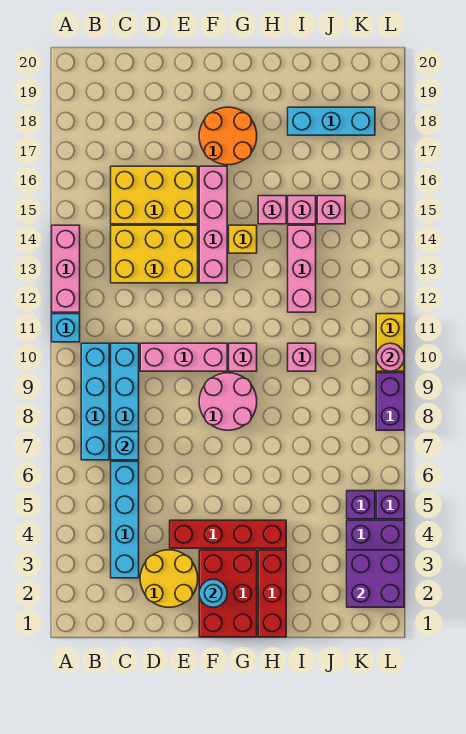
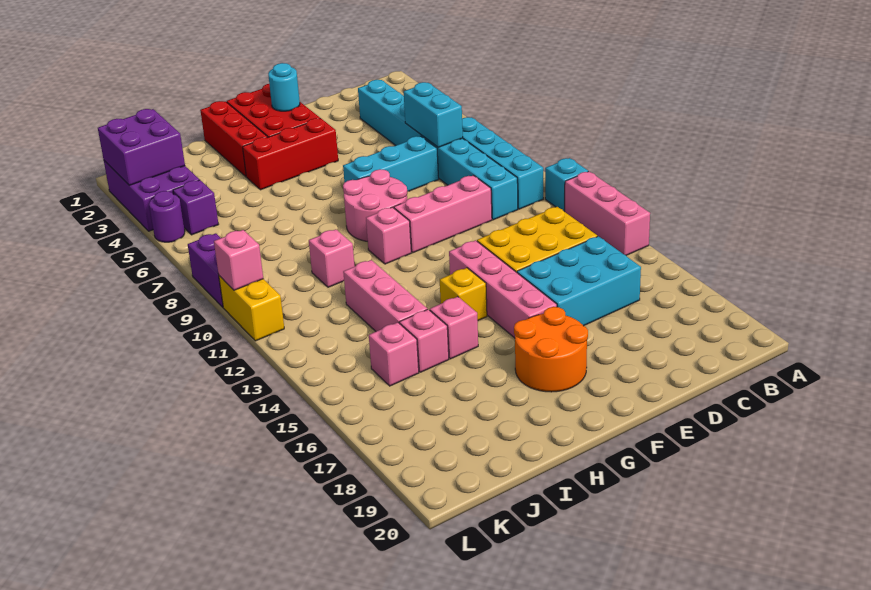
cyan brick C7 level 2 -> cyan brick C6:C7 level 2
yellow brick C15:E16 level 1 -> cyan brick C15:E16 level 1
yellow round brick D2:E3 level 1 -> none
red brick E4:H4 level 1 -> red brick F4:H4 level 1
cyan brick I18:K18 level 1 -> cyan brick D7:F7 level 1
purple brick L5 level 1 -> purple round brick L5 level 1
pink round brick L10 level 2 -> pink brick L10 level 2

